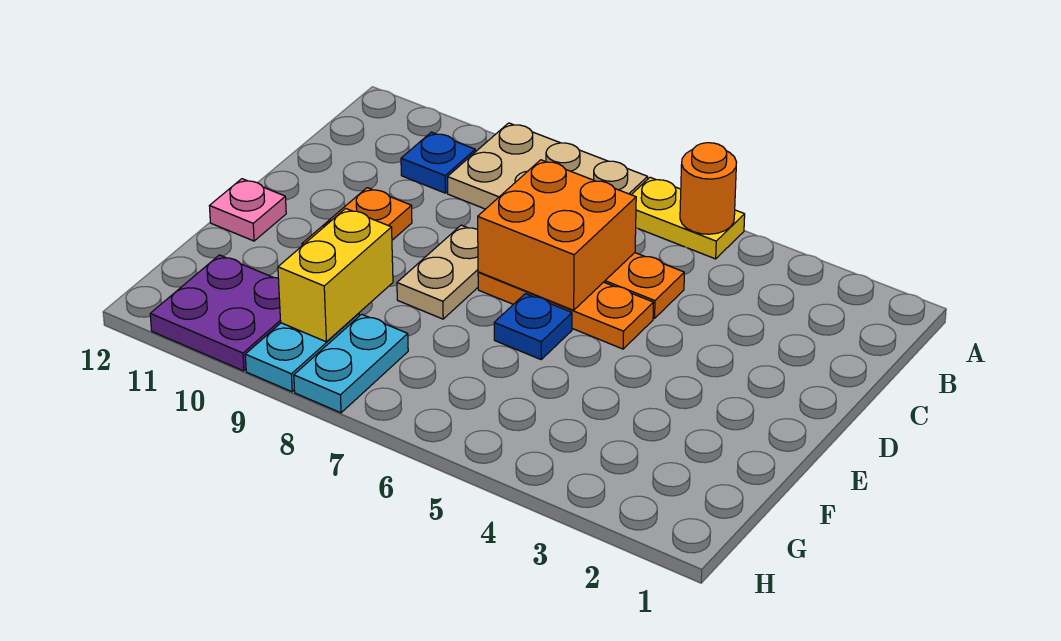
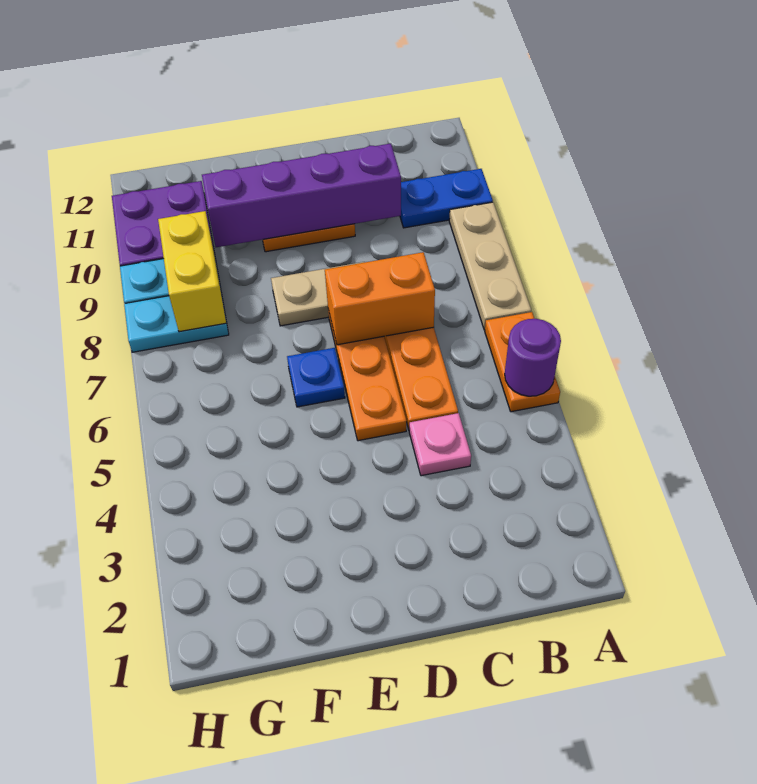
yellow plate A5:A6 level 1 -> orange plate A5:A6 level 1
orange round brick A5 level 2 -> purple round brick A5 level 2
tan plate A7:B9 level 1 -> tan plate A7:A9 level 1
blue plate B10 level 1 -> blue plate A10:B10 level 1
orange brick C6:D7 level 2 -> orange brick C7:D7 level 2
none -> purple brick C10:F10 level 2
pink plate E12 level 1 -> pink plate C4 level 1
yellow brick F9:G9 level 2 -> yellow brick G8:G9 level 2

